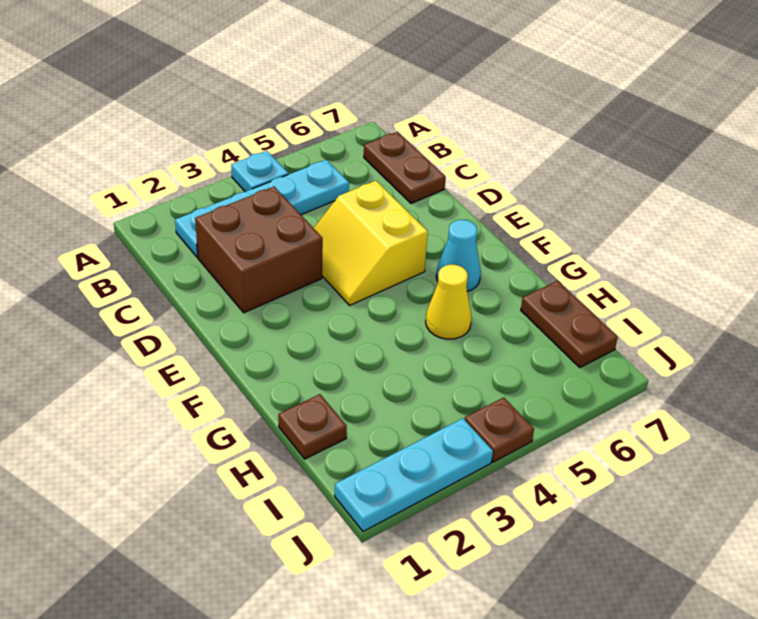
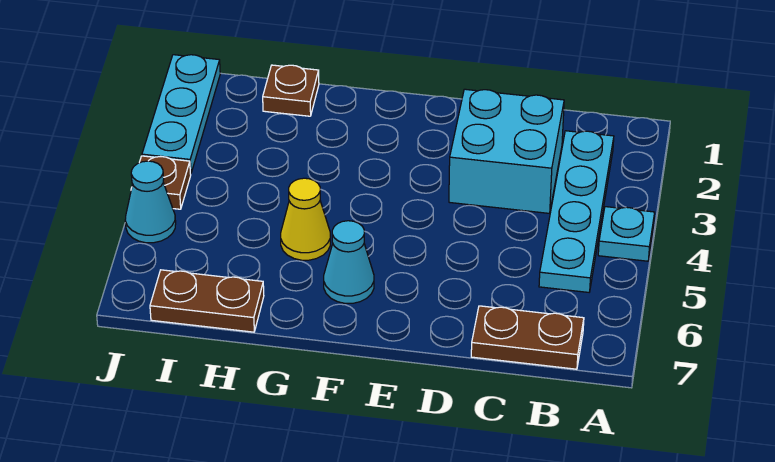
brown brick C2:D3 level 1 -> cyan brick C2:D3 level 1
yellow slope D4:E5 level 1 top 5 -> none
none -> cyan cone J5 level 1

